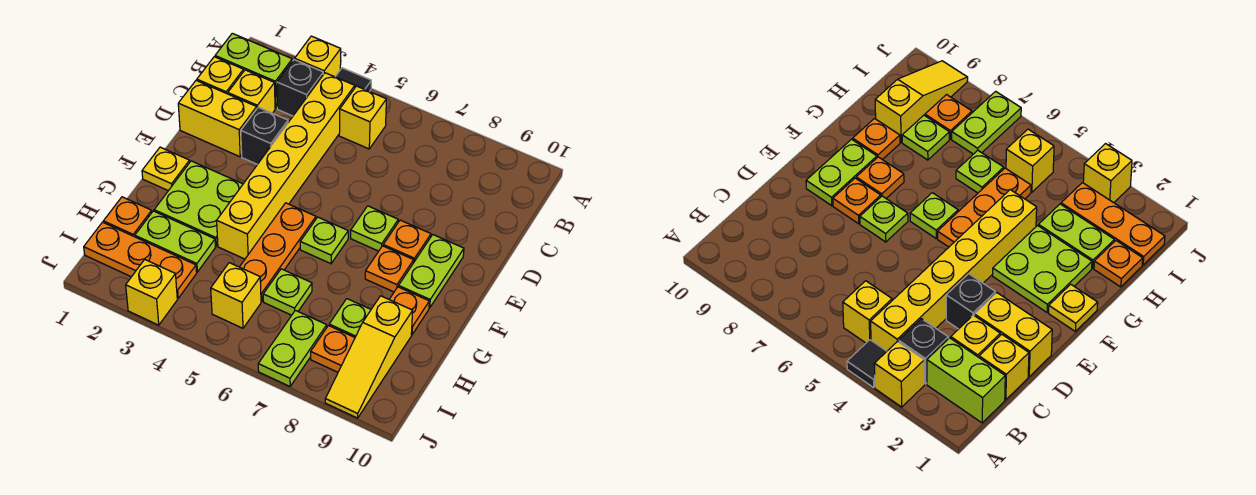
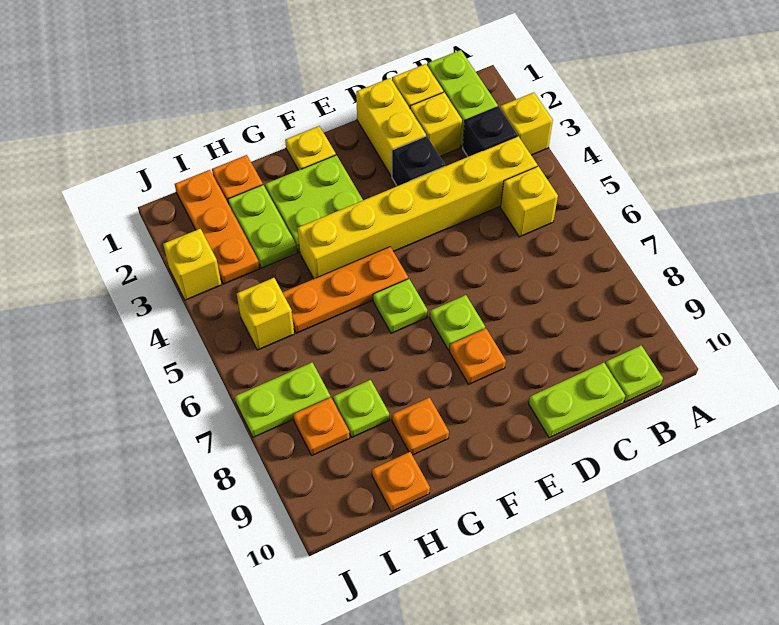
black tile A4 level 1 -> none
lime plate E9:F9 level 1 -> lime plate C10:D10 level 1
orange plate F8 level 1 -> orange plate H10 level 1
lime plate H6 level 1 -> lime plate B10 level 1
yellow slope H9:J9 level 1 top H -> none

